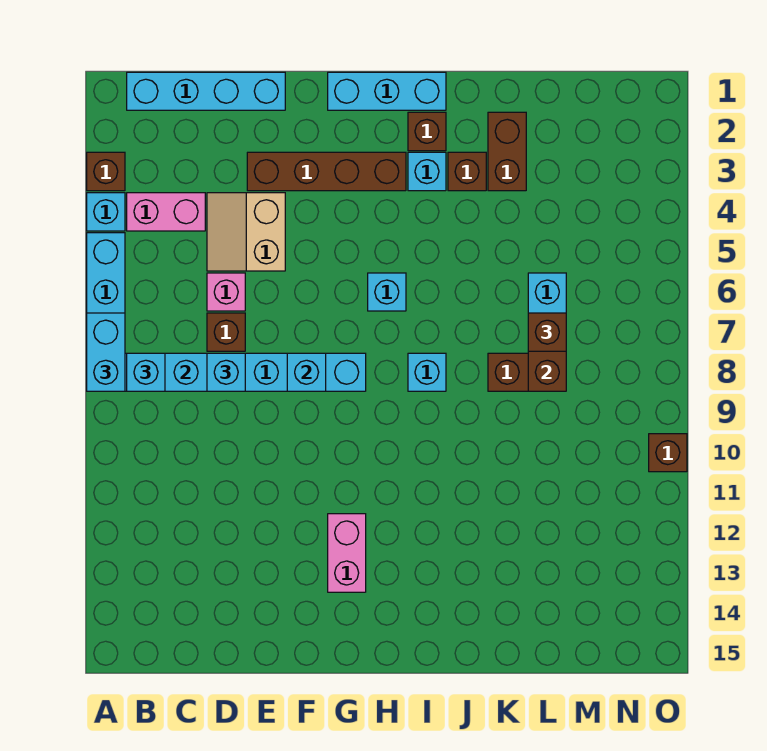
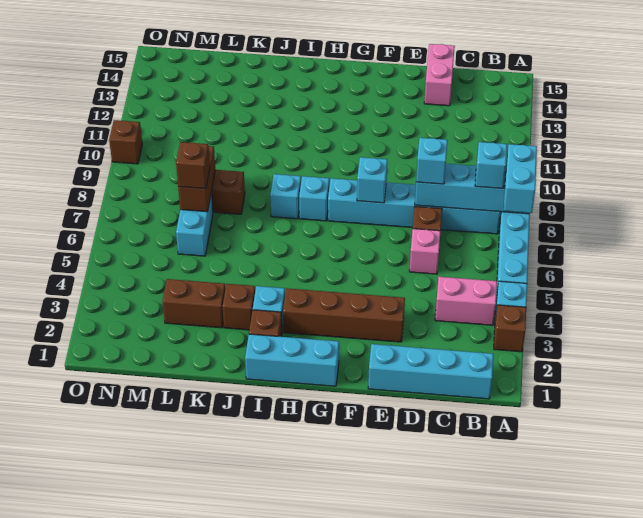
tan slope D4:E5 level 1 top E -> none
pink brick G12:G13 level 1 -> pink brick D14:D15 level 1
cyan brick H6 level 1 -> cyan brick H8 level 1
brown brick K2:K3 level 1 -> brown brick K3:L3 level 1

